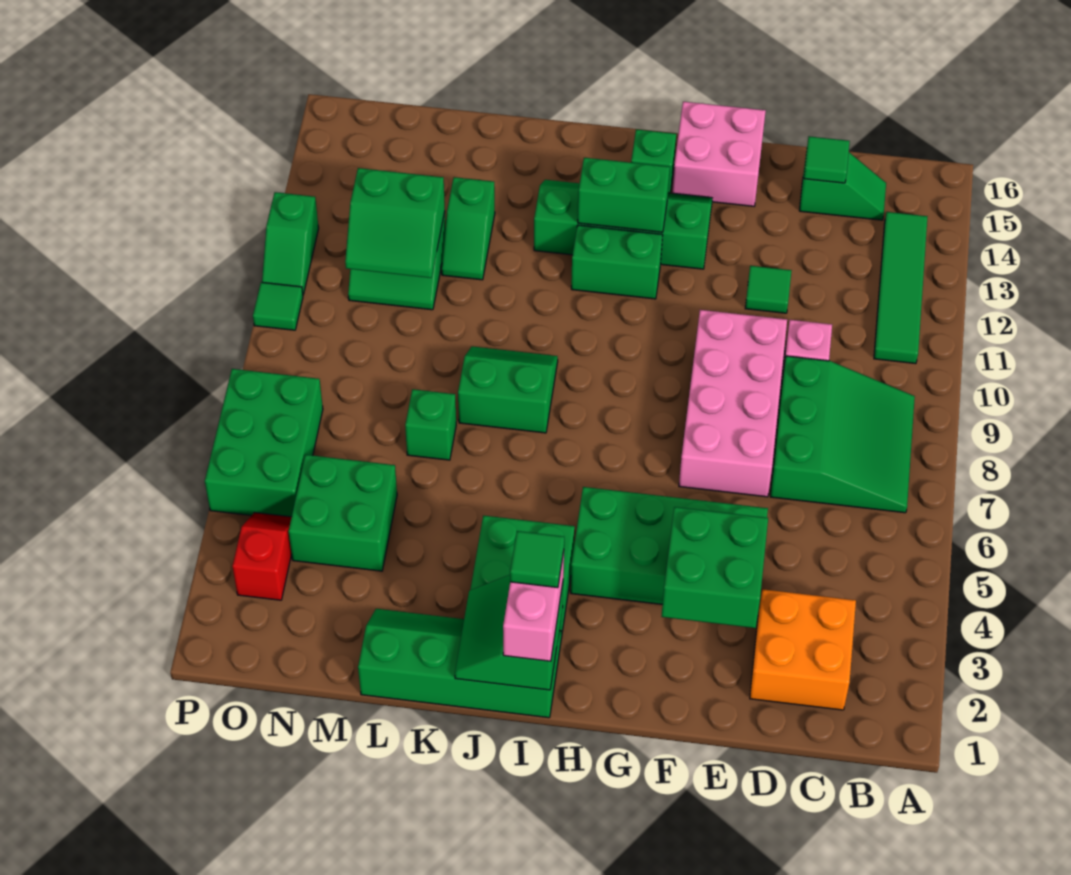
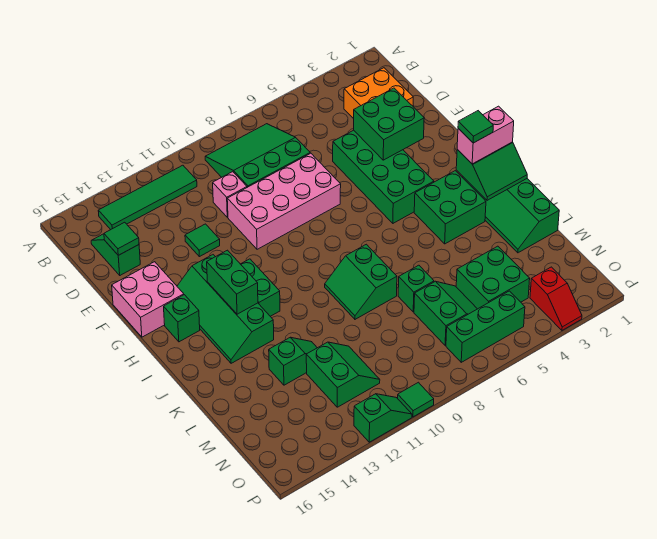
green slope M11:N12 level 2 top 12 -> green slope M6:N7 level 1 top 7
red slope O3:O4 level 1 top 3 -> red slope O3:P3 level 1 top O
green brick O5:P7 level 1 -> green brick O5:O7 level 1

